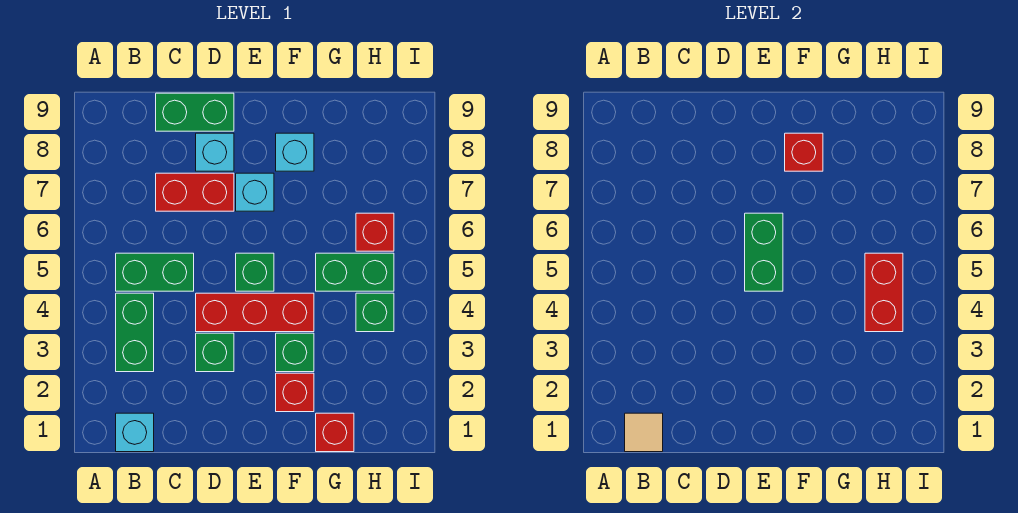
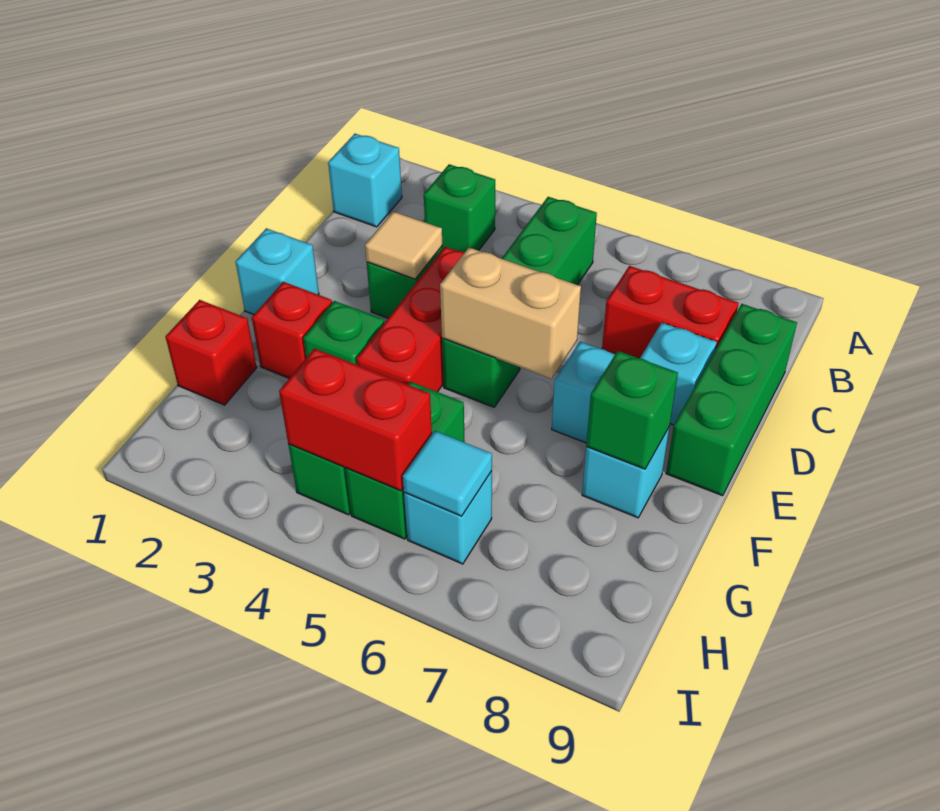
tan tile B1 level 2 -> tan tile D3 level 2
green brick B3:B4 level 1 -> green brick B3 level 1
red brick C7:D7 level 1 -> red brick C7:C8 level 1
green brick C9:D9 level 1 -> green brick C9:E9 level 1
none -> cyan brick E1 level 1
green brick E5:E6 level 2 -> tan brick E5:E6 level 2
red brick F8 level 2 -> green brick F8 level 2
red brick H6 level 1 -> cyan brick H6 level 1
none -> cyan tile H6 level 2

